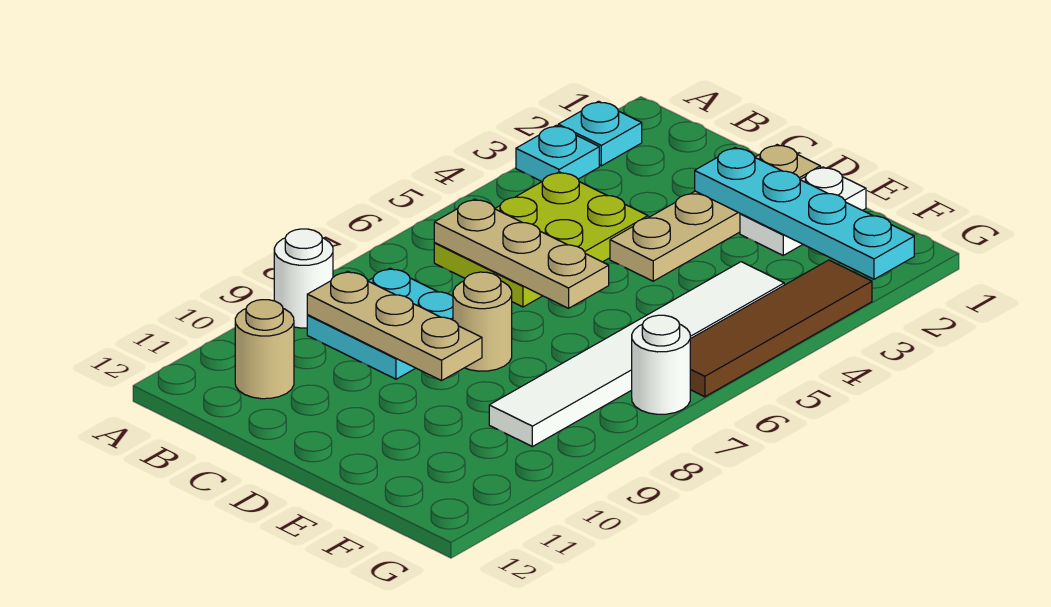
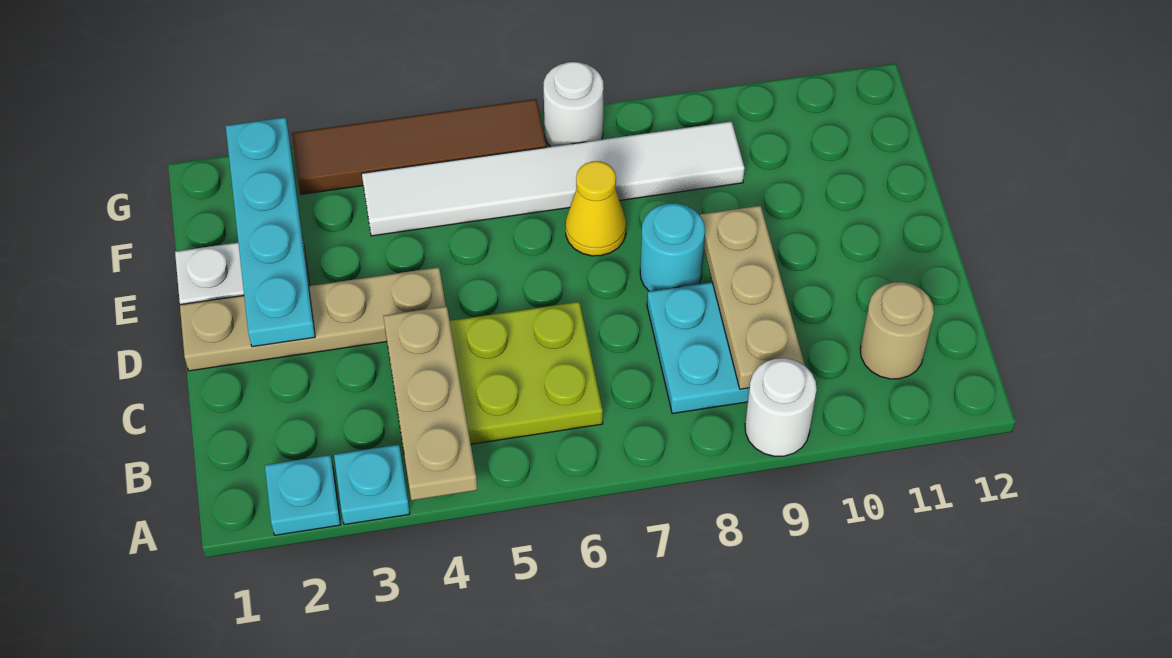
tan plate B6:D6 level 2 -> tan plate A4:C4 level 2
tan round brick D8 level 1 -> cyan round brick D8 level 1
none -> yellow cone E7 level 1

